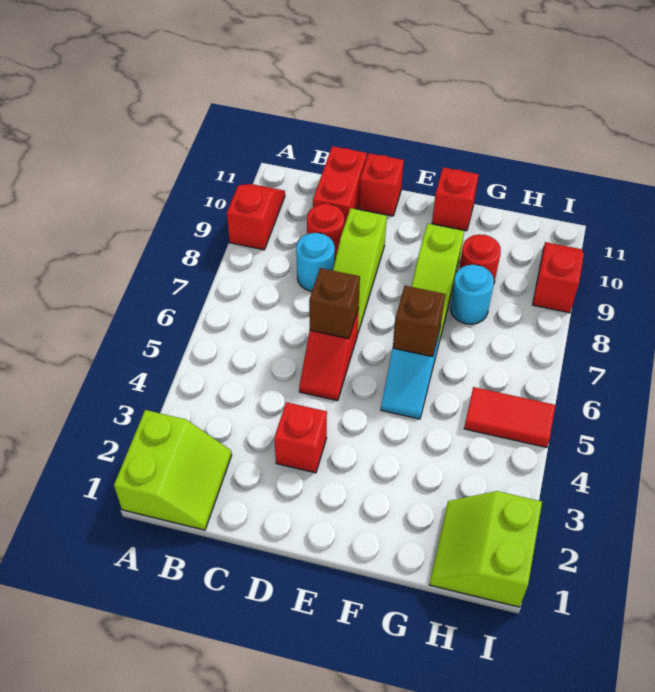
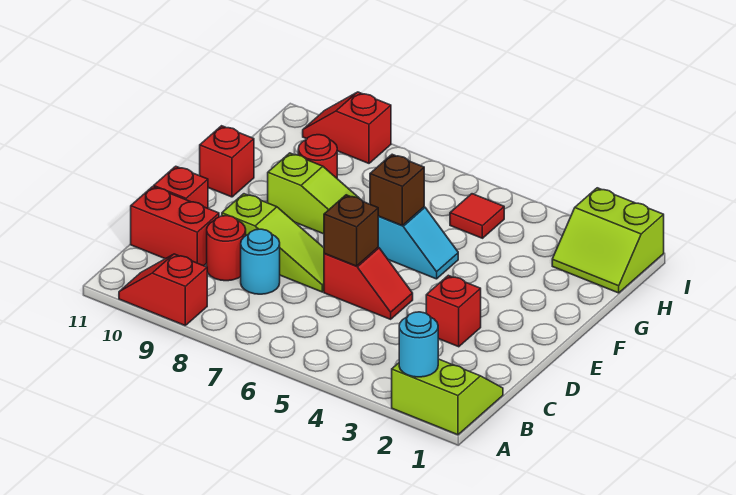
cyan round brick G8 level 1 -> cyan round brick A2 level 2
red tile H5:I5 level 1 -> red tile H5 level 1

